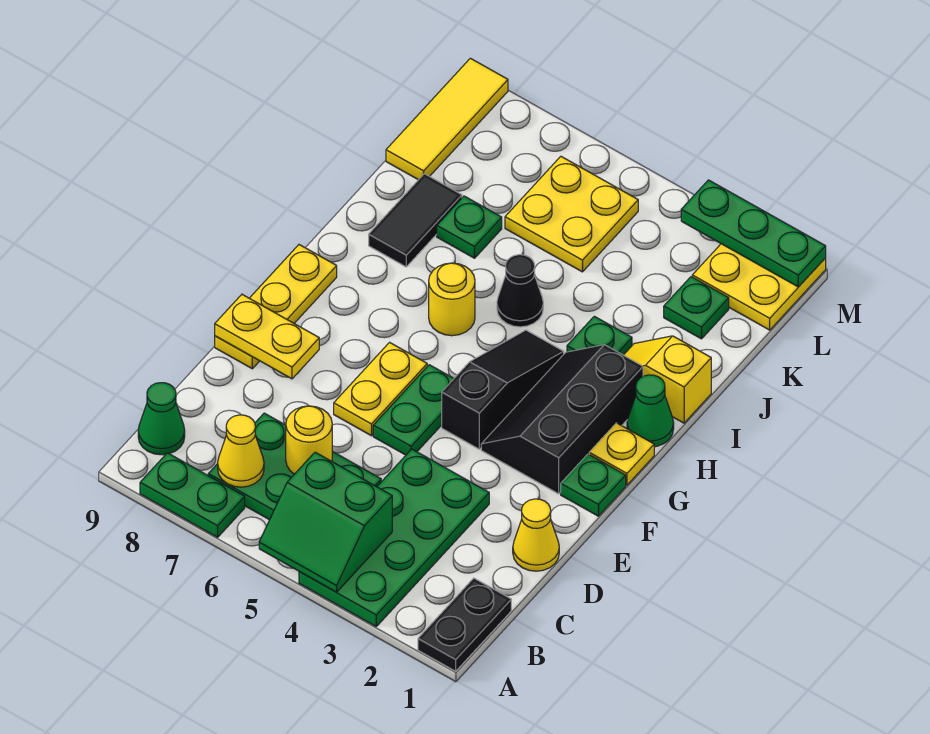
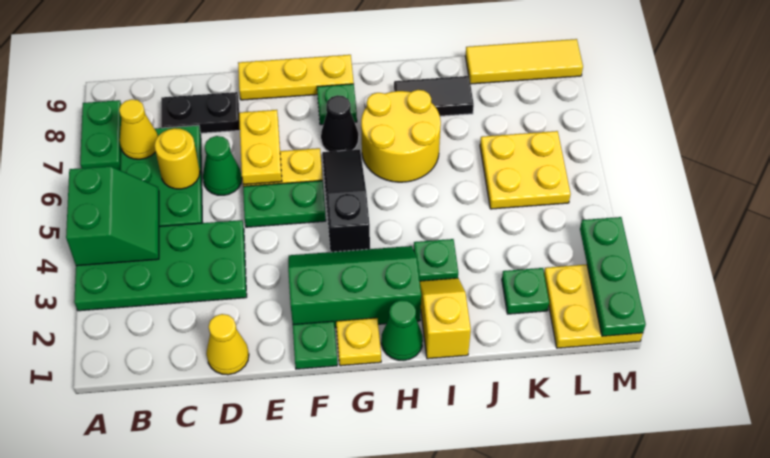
black plate A1:B1 level 1 -> black plate C8:D8 level 1
green slope A4:B5 level 2 top B -> green slope A4:B5 level 2 top A
green cone B9 level 1 -> green cone D6 level 1
yellow plate E8:E9 level 2 -> yellow plate E6:E7 level 2
black slope F2:H3 level 1 top 2 -> green slope F2:H3 level 1 top 2
black slope F4:H4 level 1 top F -> black slope G4:G6 level 1 top 4
yellow round brick H6 level 1 -> yellow round brick H6:I7 level 1
black cone I5 level 1 -> black cone G7 level 1
green plate J7 level 1 -> green plate G8 level 1

